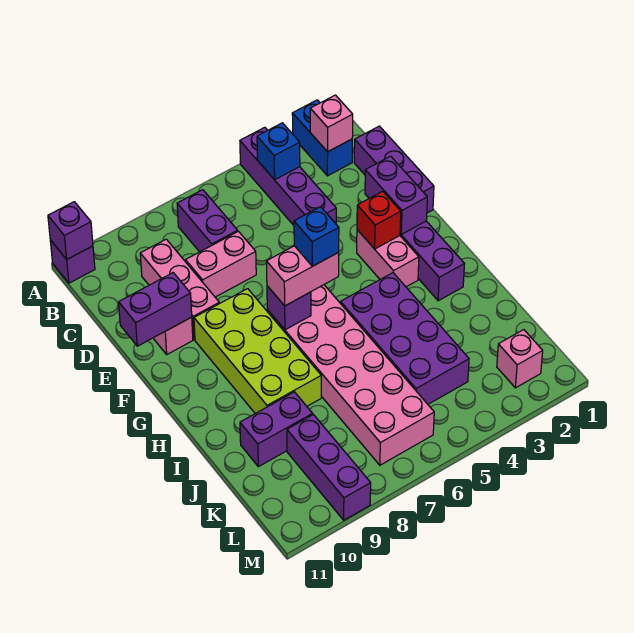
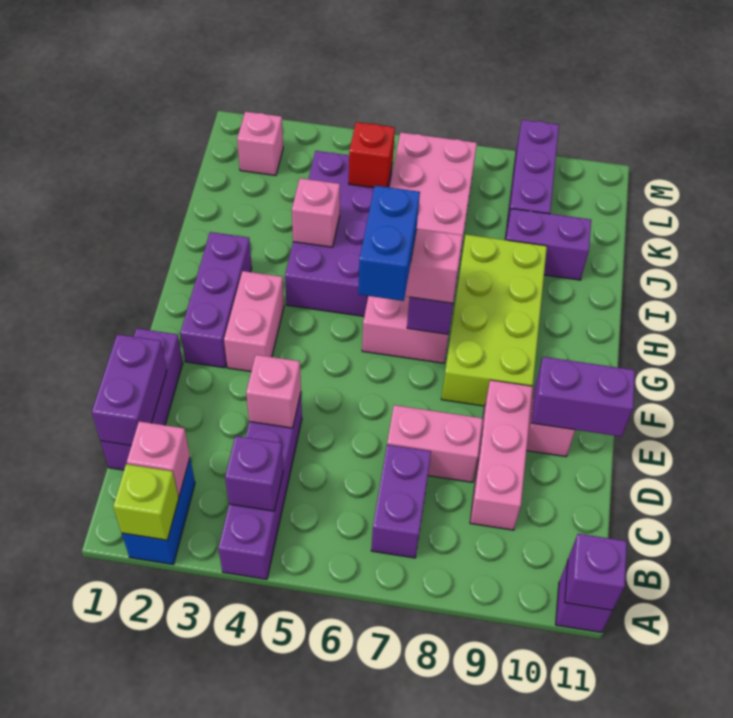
none -> lime brick A2 level 2
blue brick B4 level 2 -> purple brick B4 level 2
none -> pink brick D4 level 2
purple brick E2:F2 level 2 -> purple brick C1:D1 level 2
red brick F3 level 2 -> red brick K5 level 2
blue brick G6 level 4 -> blue brick F6:G6 level 4
none -> pink brick I4 level 2

